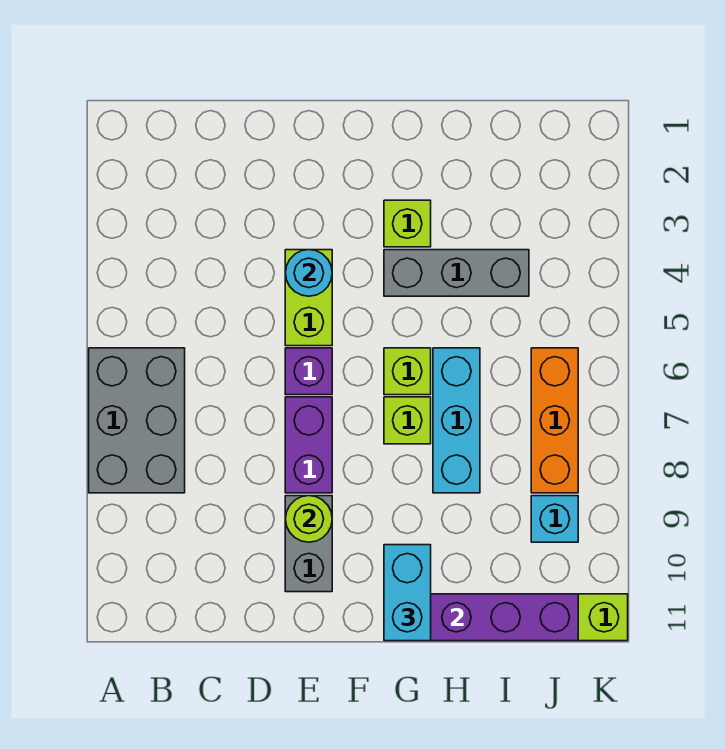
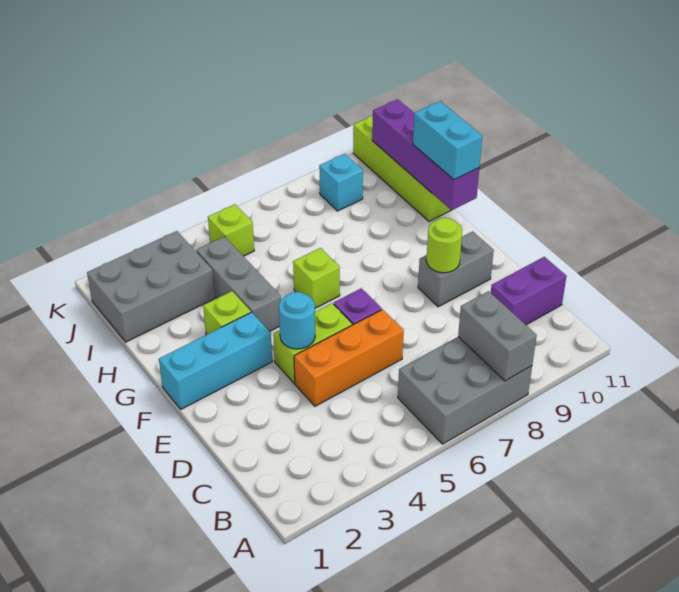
none -> grey brick A8:B8 level 2
purple brick E7:E8 level 1 -> purple brick C10:C11 level 1
lime brick G7 level 1 -> lime brick J5 level 1
cyan brick G10:G11 level 3 -> cyan brick G11:H11 level 3
cyan brick H6:H8 level 1 -> cyan brick F1:F3 level 1
none -> grey brick I1:J3 level 1
orange brick J6:J8 level 1 -> orange brick D4:D6 level 1

